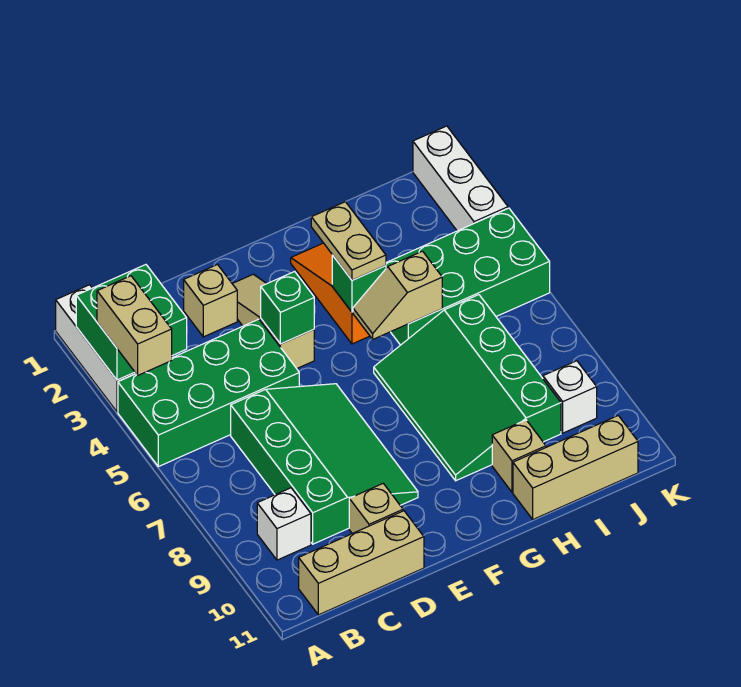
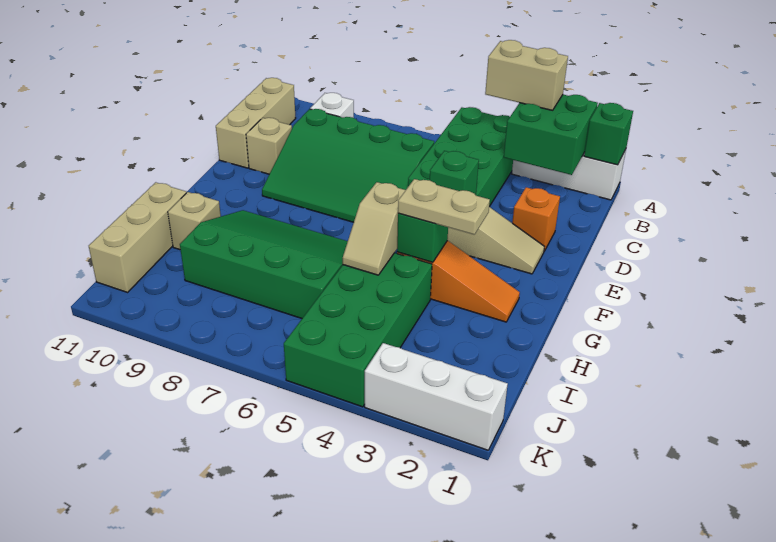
none -> green brick A1 level 2
tan brick D2 level 1 -> orange brick D2 level 1
tan slope G5:H5 level 2 top H -> tan slope G5:H5 level 2 top G
white brick J9 level 1 -> none

